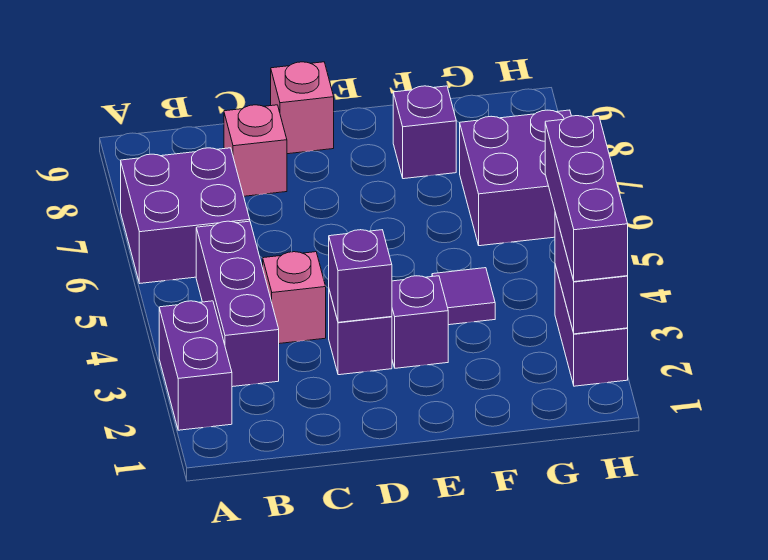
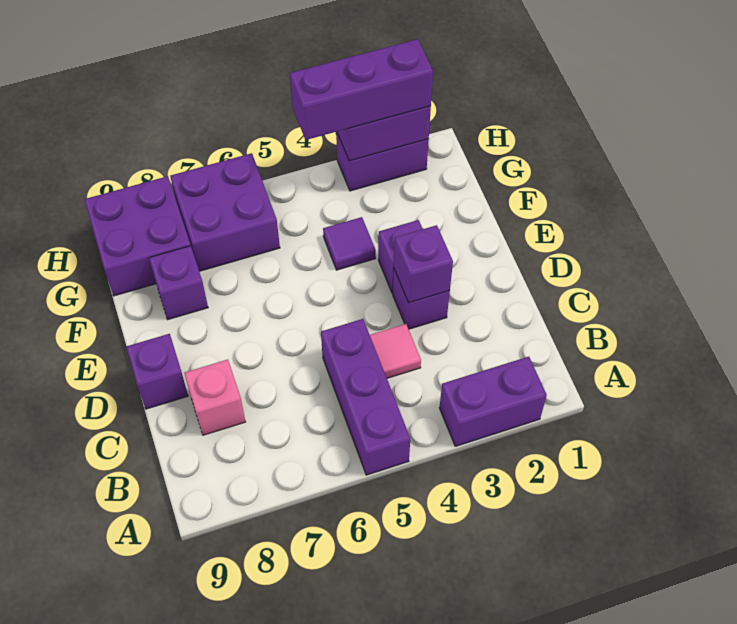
purple brick A6:B7 level 1 -> purple brick G8:H9 level 1
purple brick B3:B5 level 1 -> purple brick A5:C5 level 1
pink brick C4 level 1 -> pink tile C4 level 1
pink brick D9 level 1 -> purple brick D9 level 1

